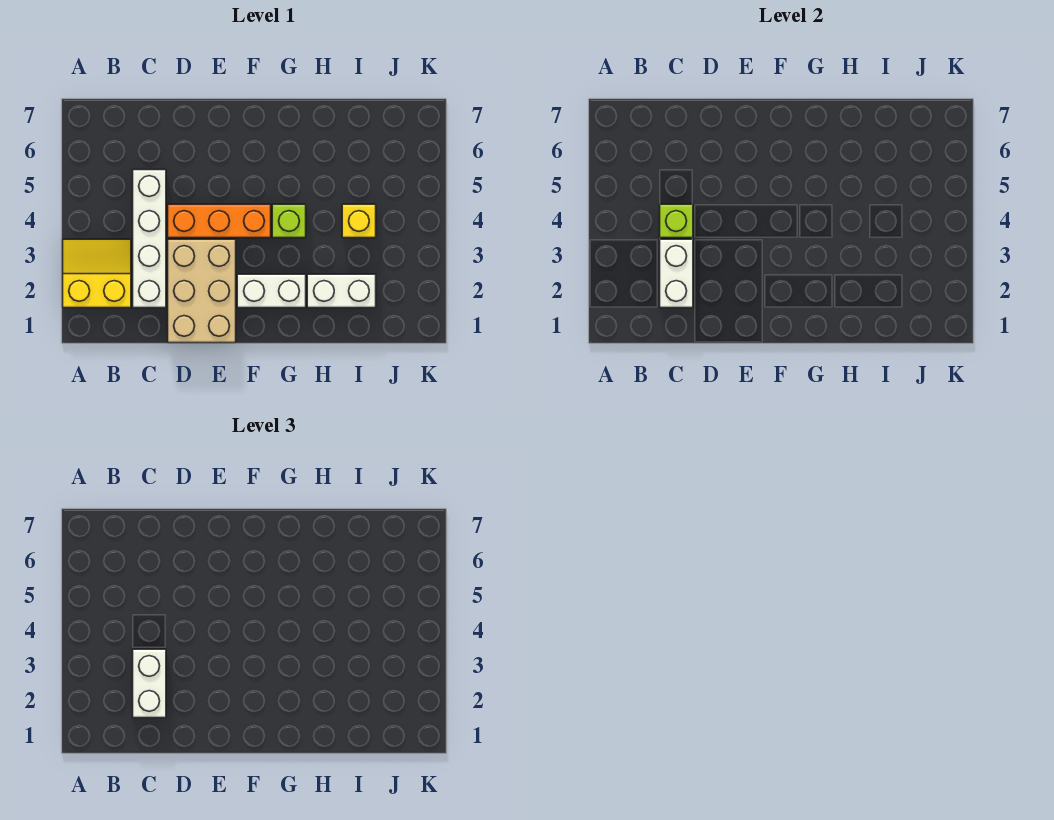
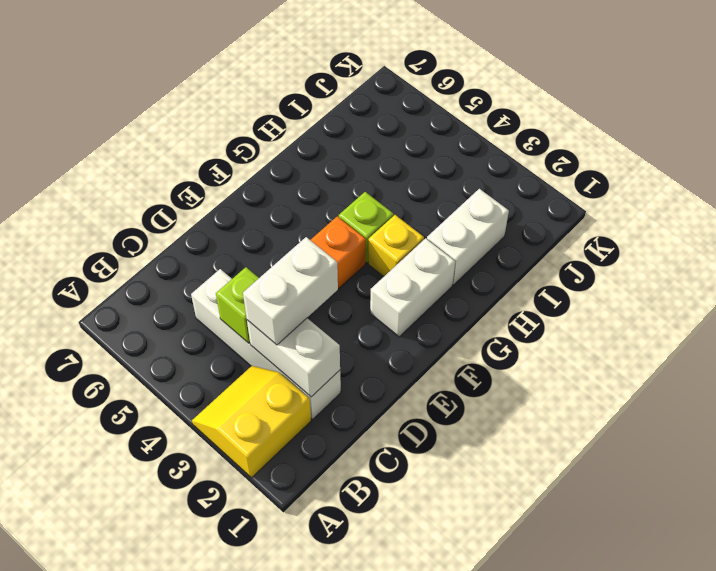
white brick C2:C3 level 3 -> white brick C3:D3 level 3
tan brick D1:E3 level 1 -> none
yellow brick I4 level 1 -> yellow brick G3 level 1

